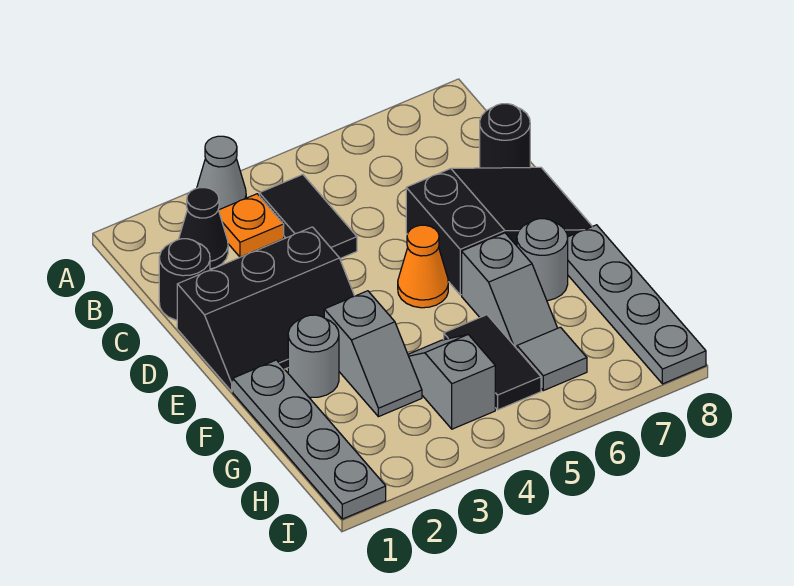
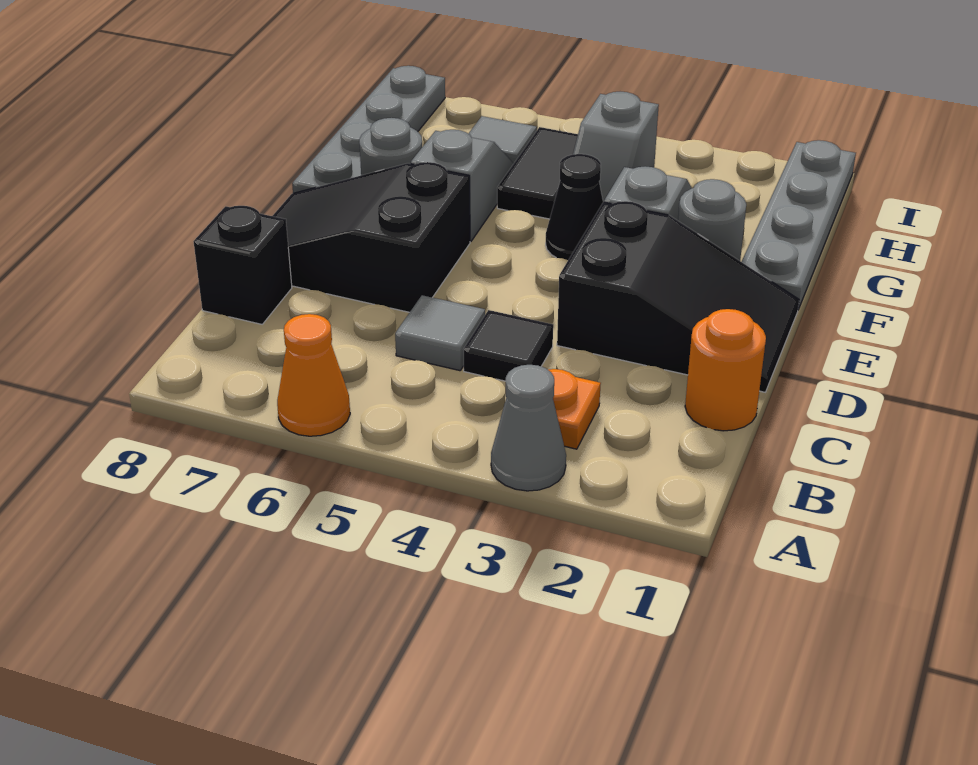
black cone B2 level 1 -> black cone F4 level 1
black tile B4:C4 level 1 -> black tile C4 level 1
black round brick C1 level 1 -> orange round brick C1 level 1
none -> grey tile C5 level 1
black round brick C8 level 1 -> black brick C8 level 1
black slope D1:E3 level 1 top D -> black slope D1:E3 level 1 top 3
orange cone E5 level 1 -> orange cone A6 level 1

